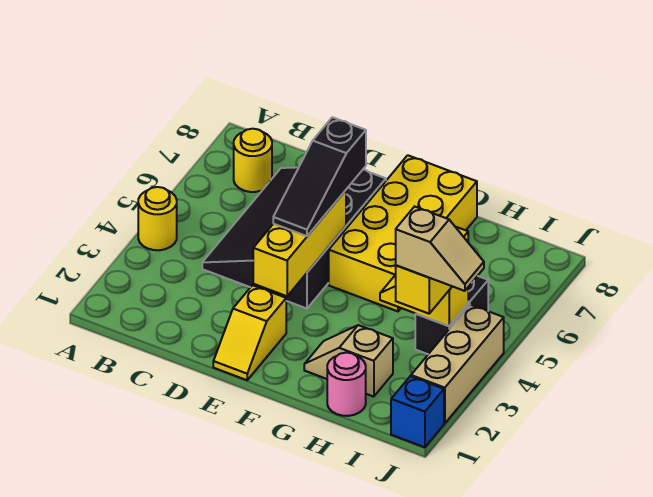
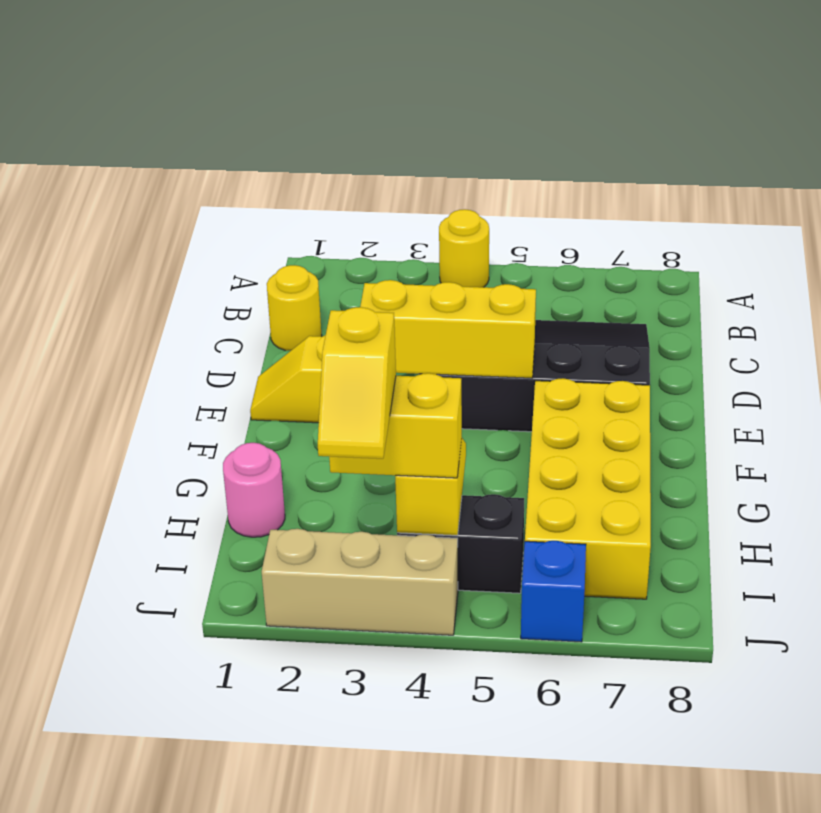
yellow round brick B7 level 1 -> yellow round brick C1 level 1
black slope E4:E6 level 3 top 6 -> none
yellow brick F5:G8 level 1 -> yellow brick F6:I7 level 1
tan slope G2:H2 level 1 top H -> none
tan slope I3:J3 level 4 top I -> yellow slope I3:J3 level 4 top I
blue brick J1 level 1 -> blue brick J6 level 1

